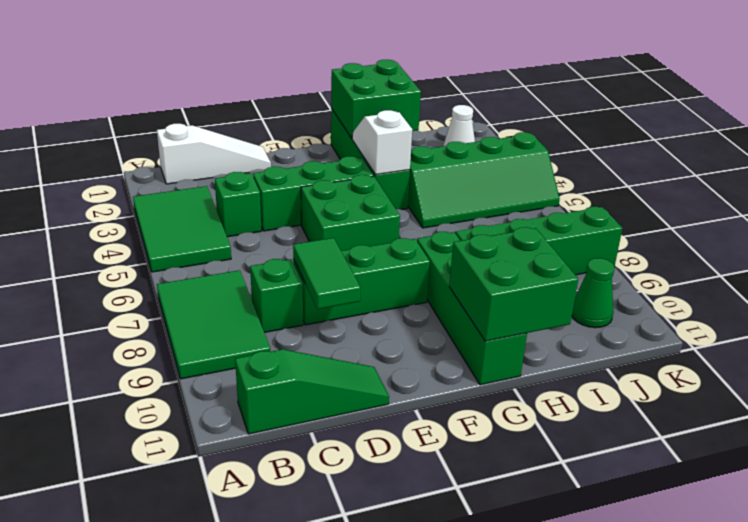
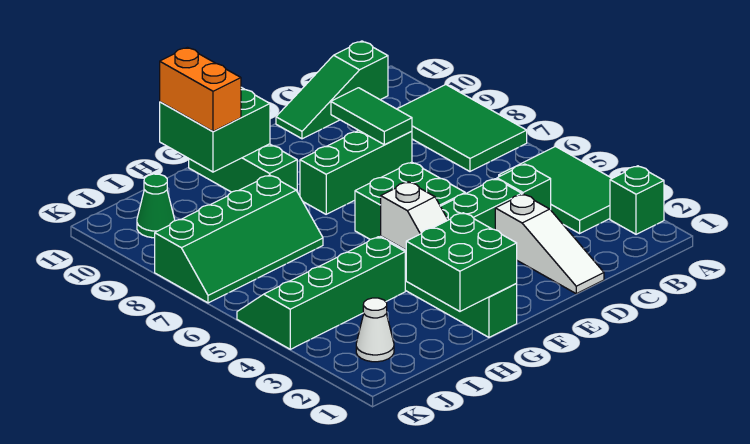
white slope B1:D1 level 1 top B -> white slope D1:D3 level 1 top 3
green brick C8 level 1 -> green brick A2 level 1
green brick G8:G11 level 1 -> green brick G9:G11 level 1
none -> orange brick H10:H11 level 3

